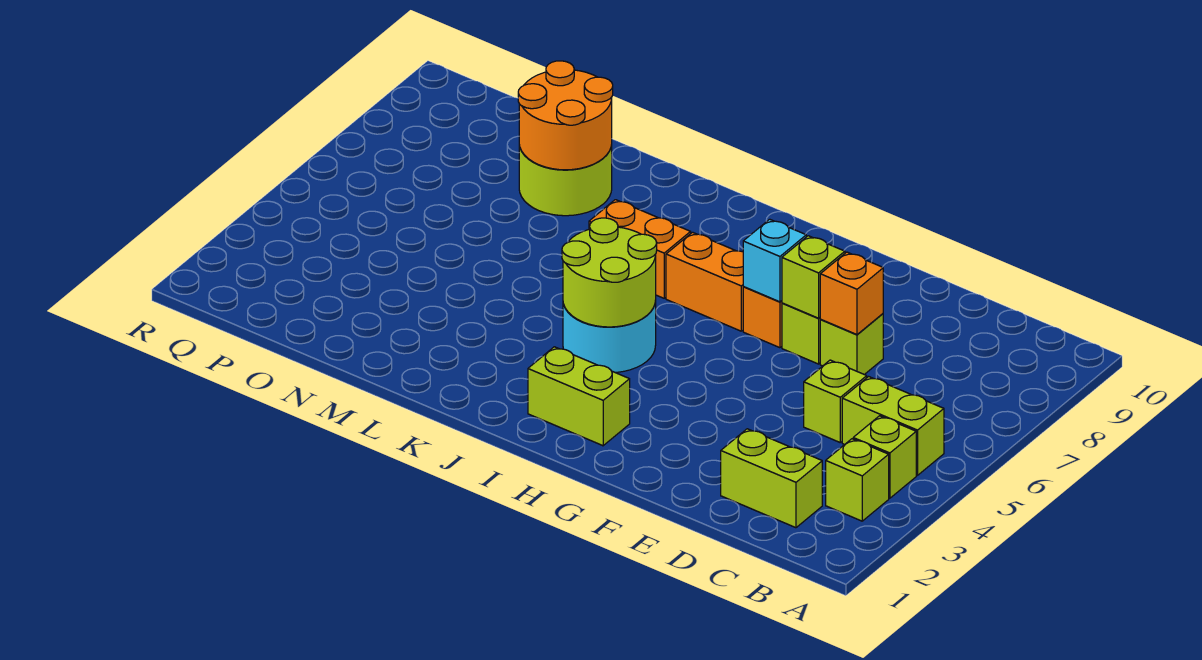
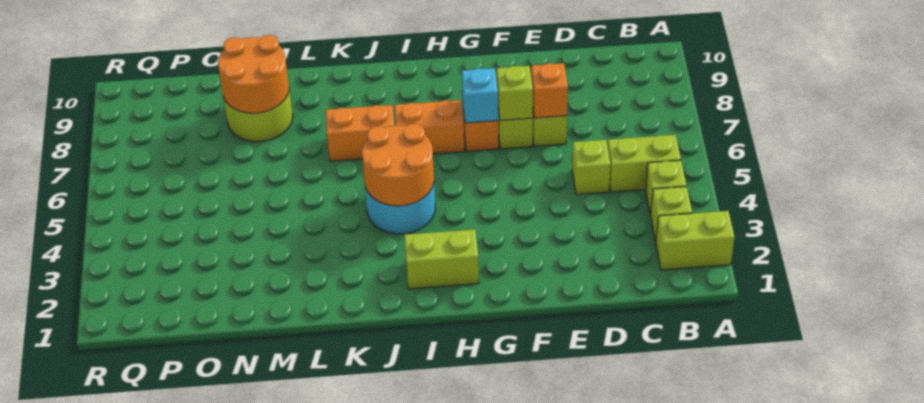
lime brick C2:D2 level 1 -> lime brick A2:B2 level 1
lime round brick I4:J5 level 2 -> orange round brick I4:J5 level 2

